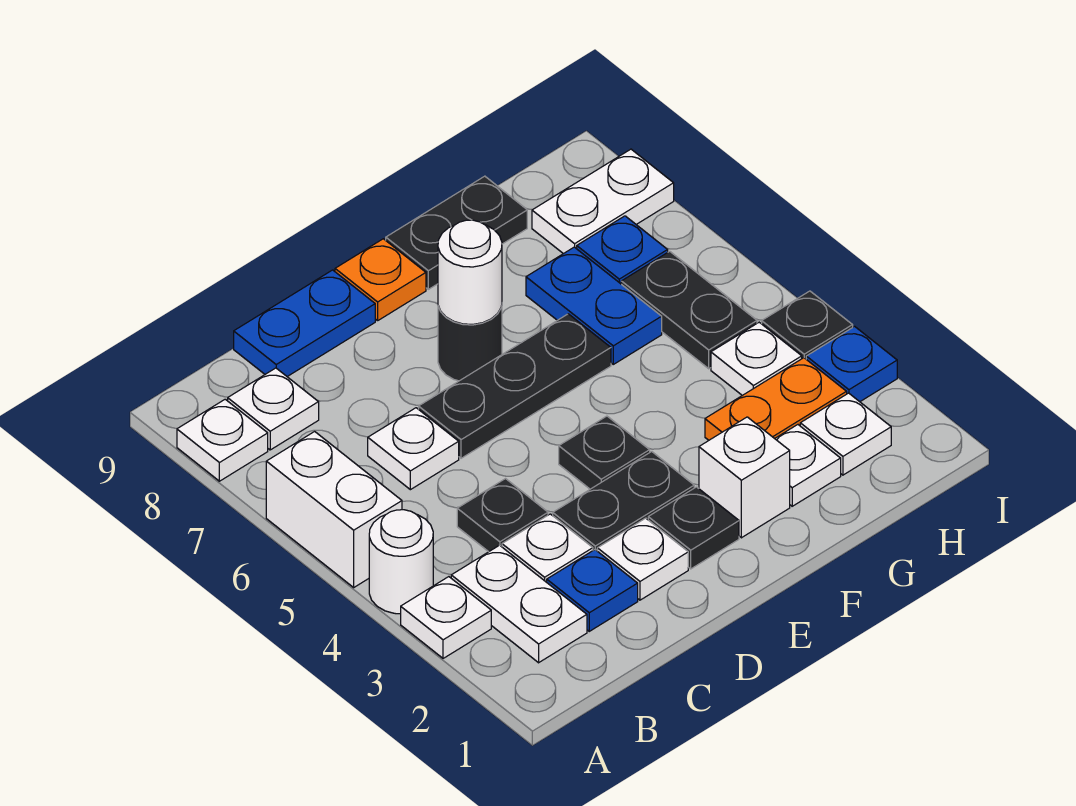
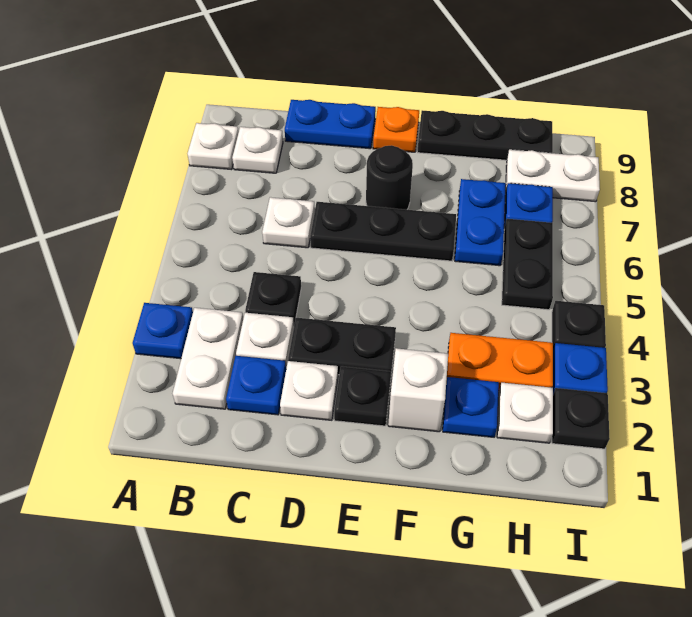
white plate A3 level 1 -> blue plate A3 level 1
white round brick A4 level 1 -> none
white brick A5:A6 level 1 -> none
black plate E4 level 1 -> black plate I2 level 1
white round brick E7 level 2 -> none
black plate F9:G9 level 1 -> black plate F9:H9 level 1
white plate G2 level 1 -> blue plate G2 level 1
white plate H4 level 1 -> none

